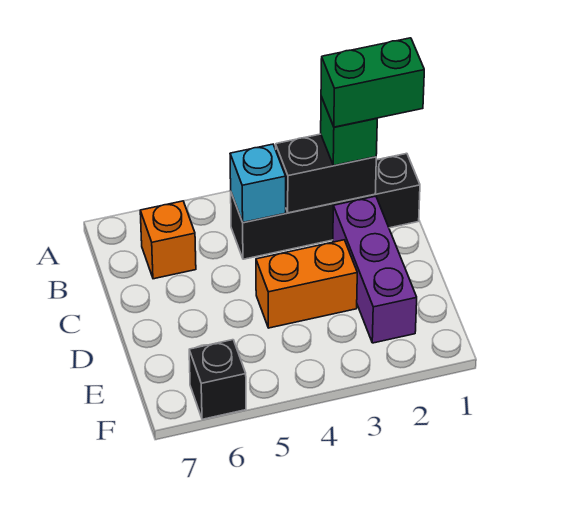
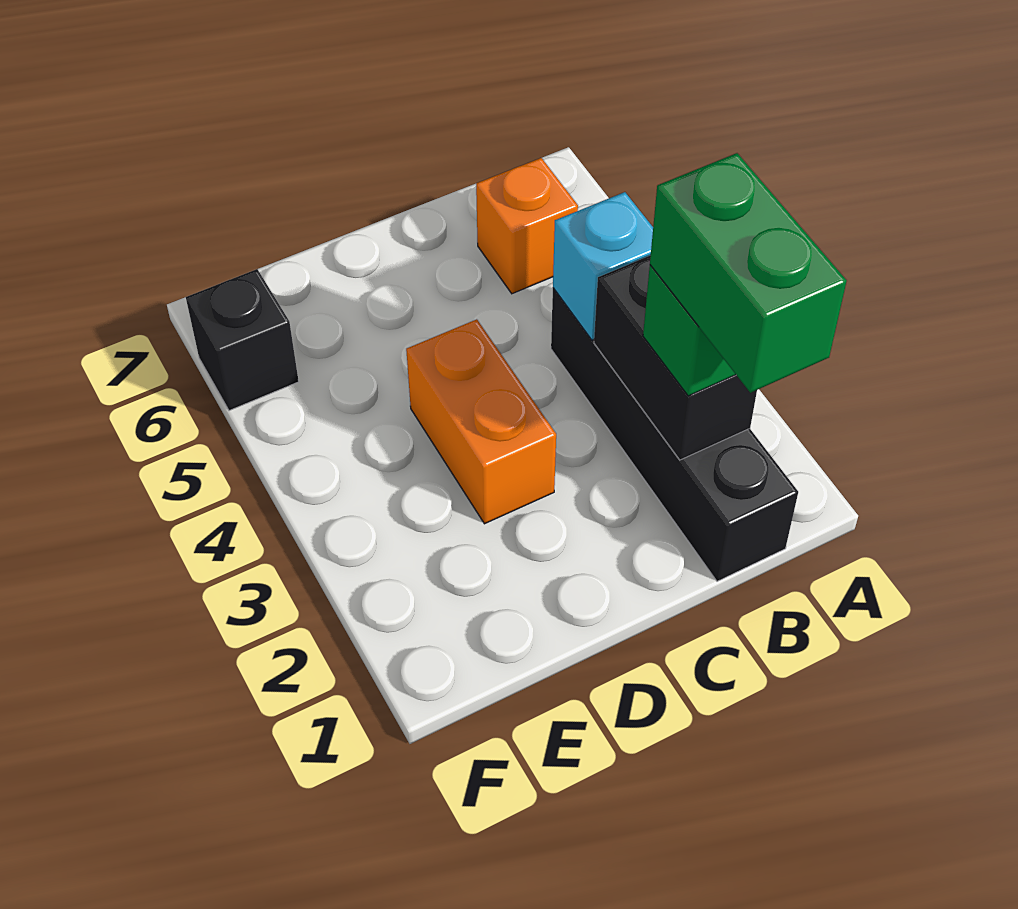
purple brick C2:E2 level 1 -> none

